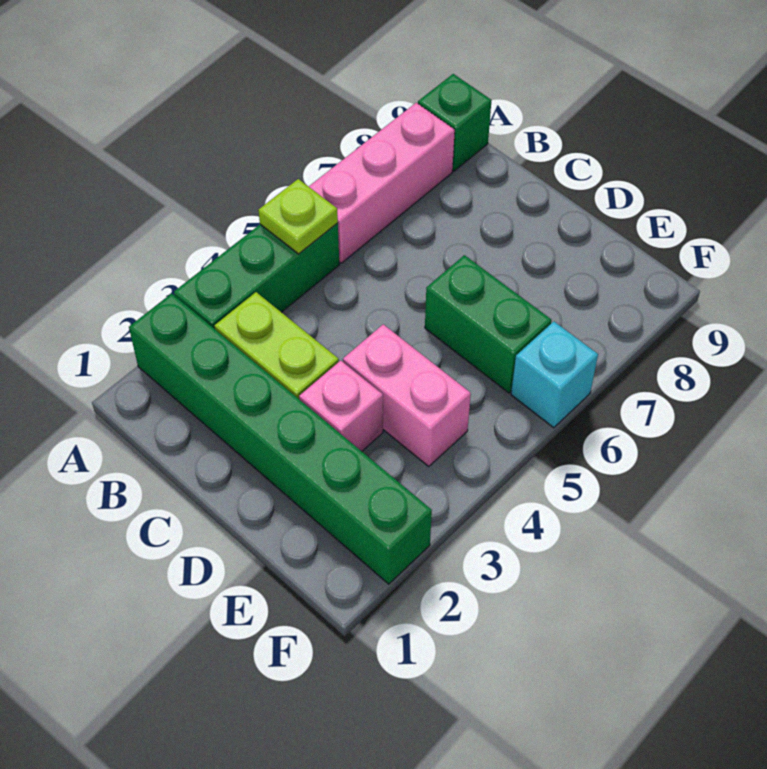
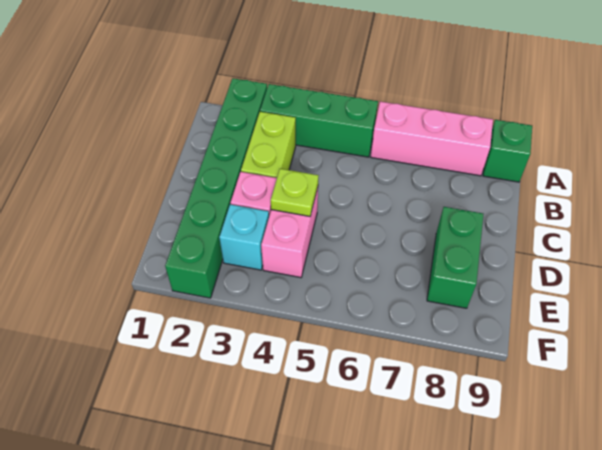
lime plate A5 level 2 -> lime plate D4 level 2
green brick D6:E6 level 1 -> green brick D8:E8 level 1
cyan brick F6 level 1 -> cyan brick E3 level 1

